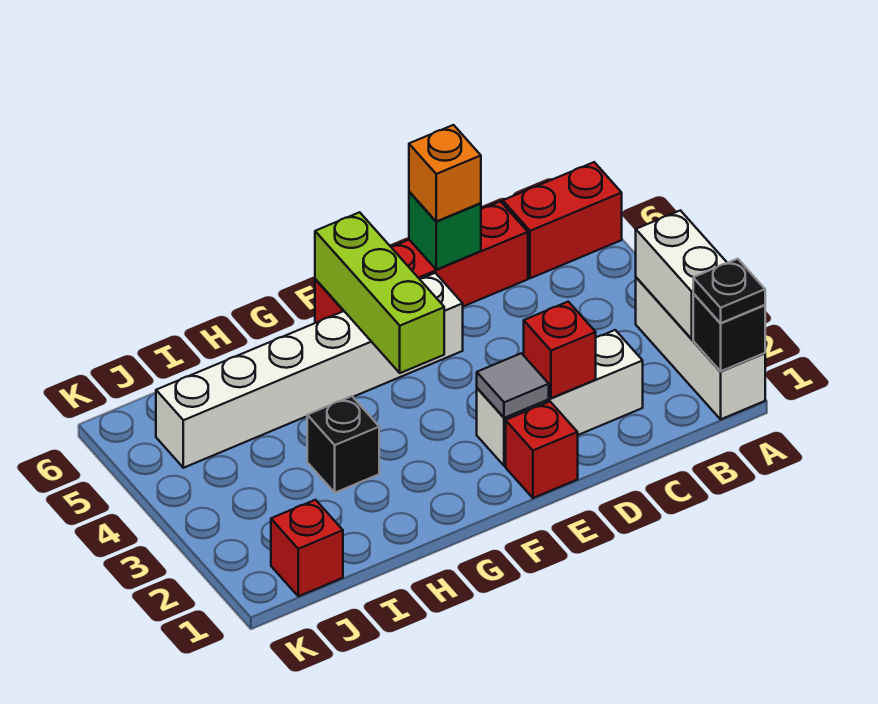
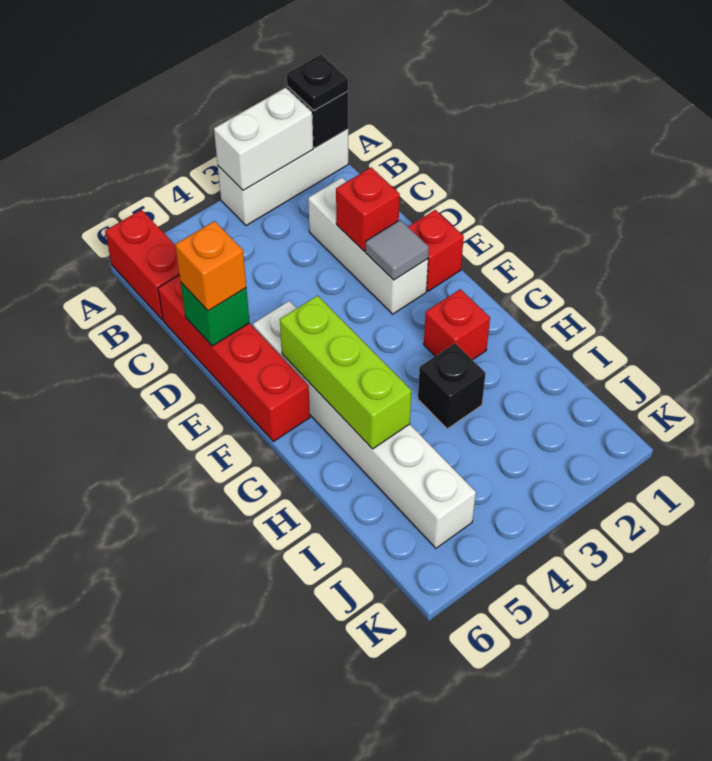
lime brick F4:F6 level 2 -> lime brick F5:H5 level 2
red brick J1 level 1 -> red brick G2 level 1

